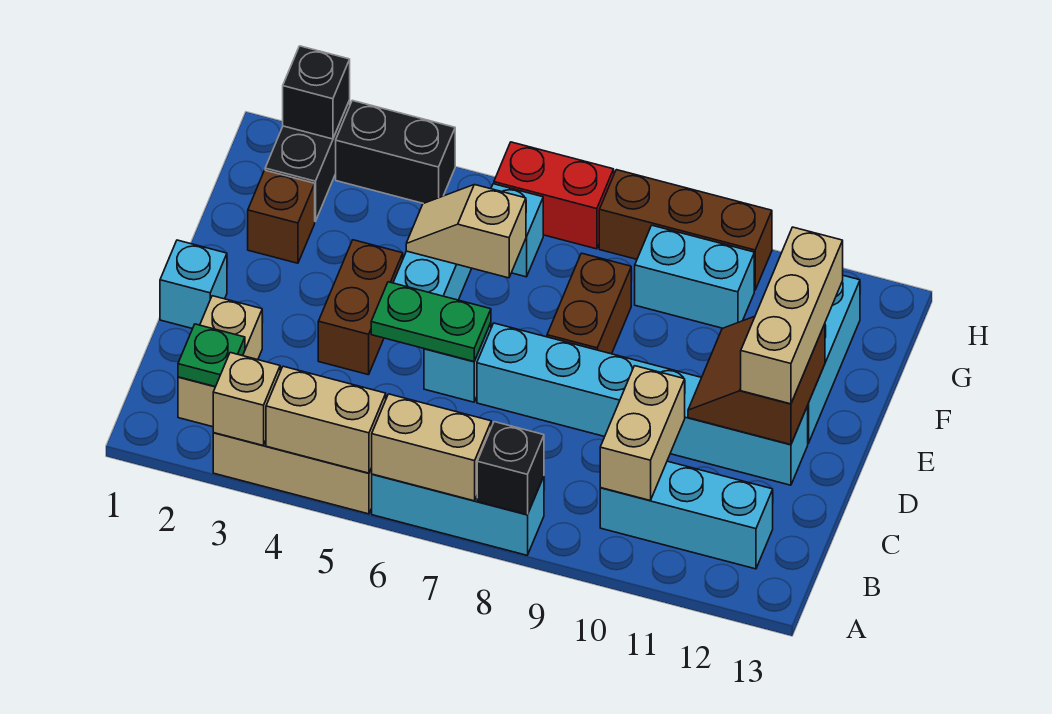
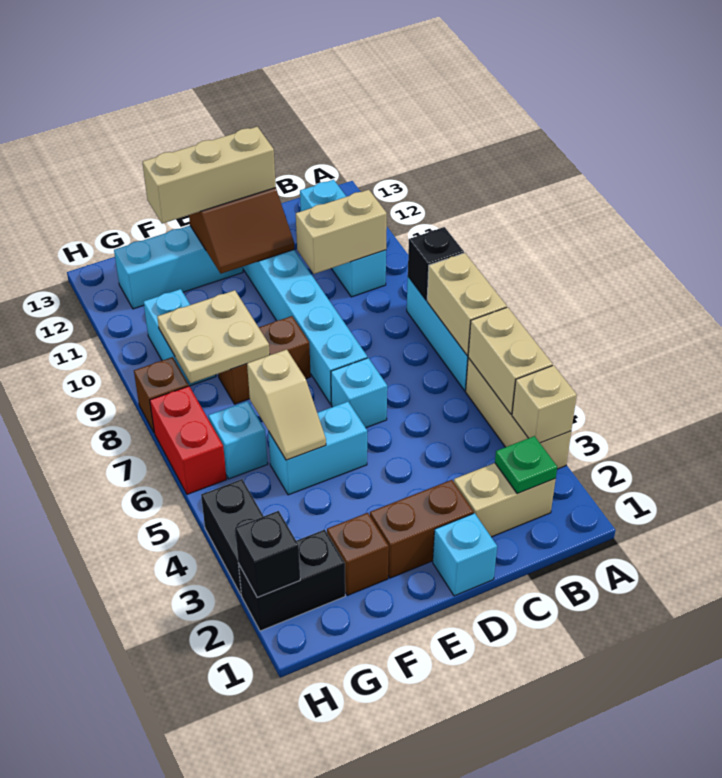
brown brick D4:E4 level 1 -> brown brick D2:E2 level 1
green plate D5:D6 level 2 -> none
none -> tan plate F8:G9 level 2
brown brick H8:H10 level 1 -> brown brick H8 level 1

